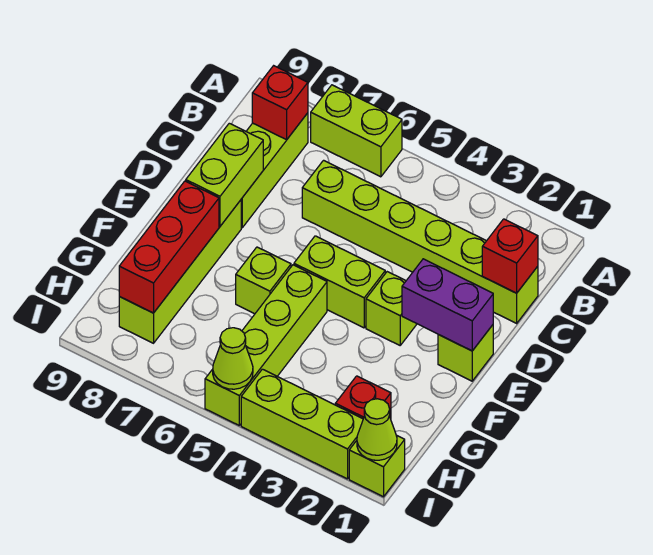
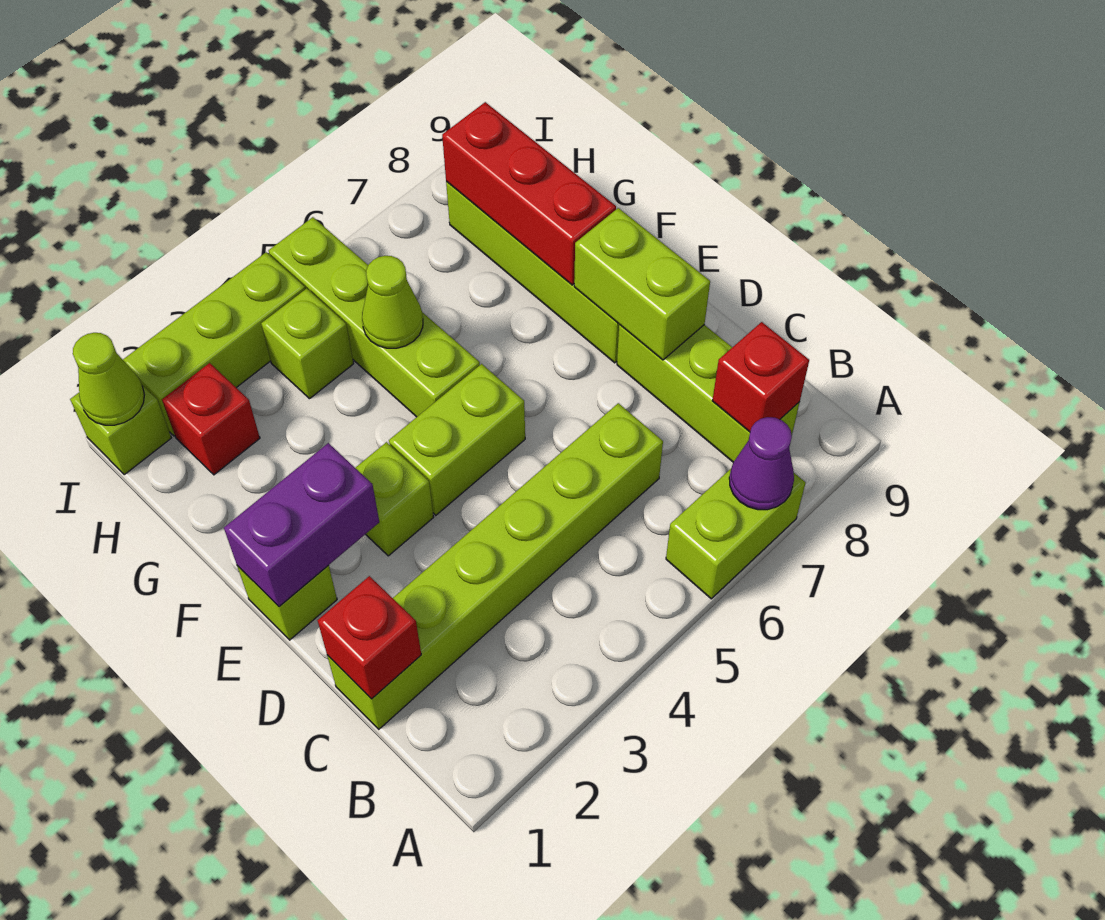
none -> purple cone A7 level 2
lime brick F6 level 1 -> lime brick H4 level 1
lime cone I5 level 2 -> lime cone G5 level 2

